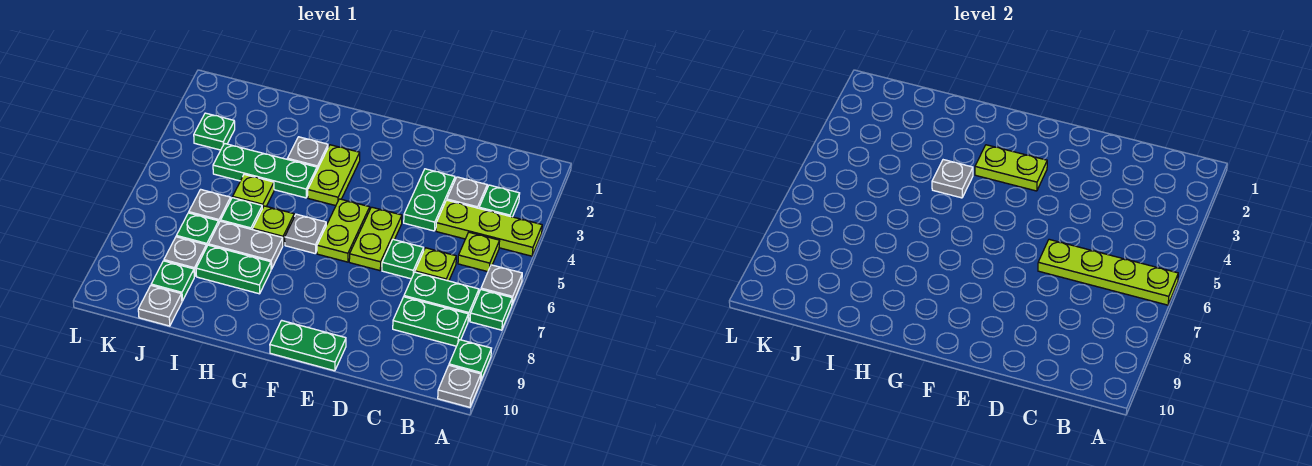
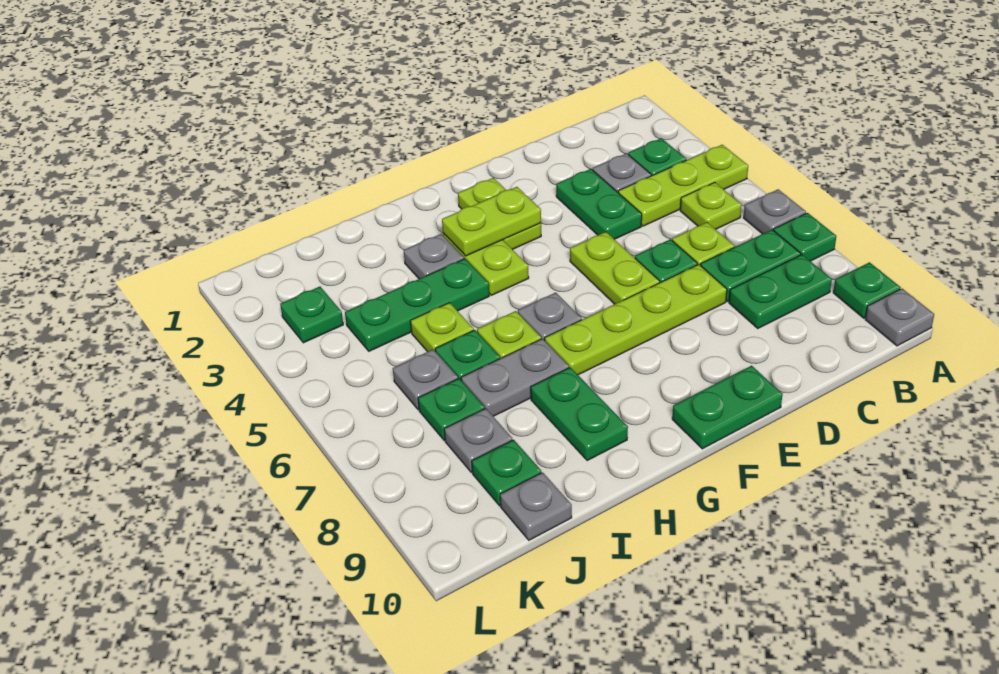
lime plate A6:D6 level 2 -> lime plate D7:G7 level 1
lime plate F5:F6 level 1 -> lime plate F2:F3 level 1
grey plate H4 level 2 -> none
green plate H8:I8 level 1 -> green plate H8:H9 level 1

